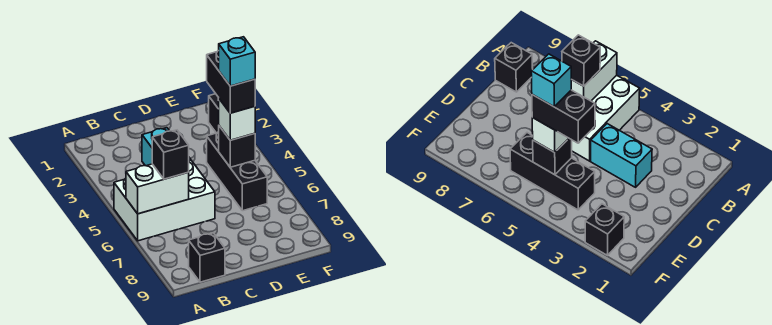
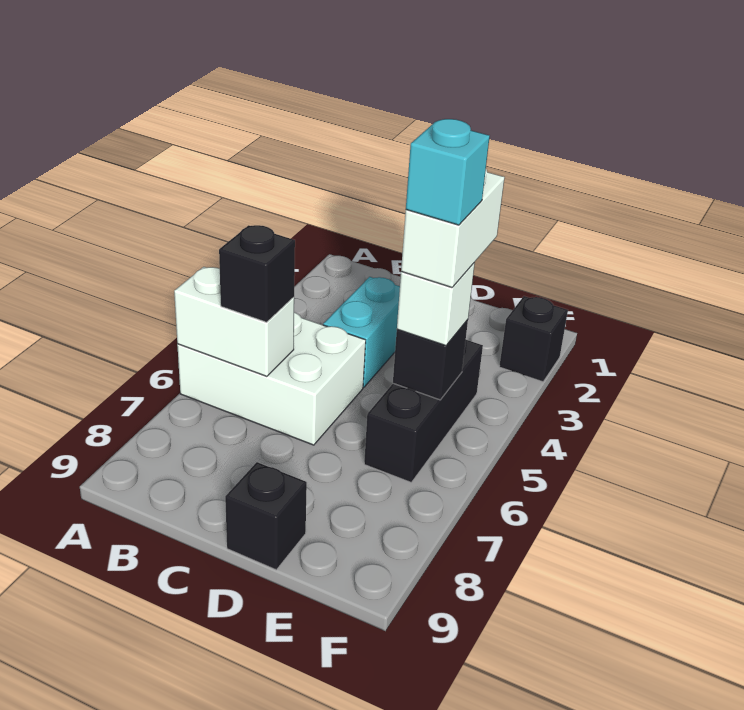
black brick B9 level 1 -> black brick D9 level 1
black brick E4:E5 level 4 -> white brick E4:E5 level 4

